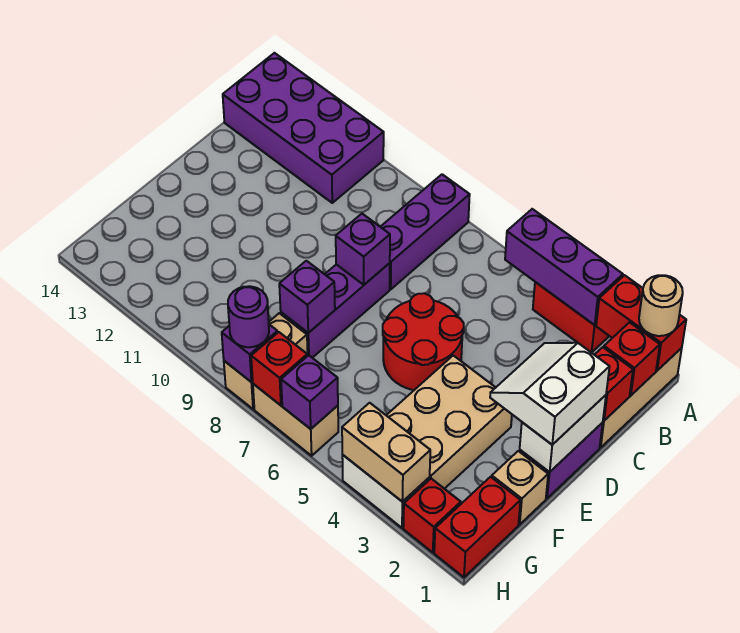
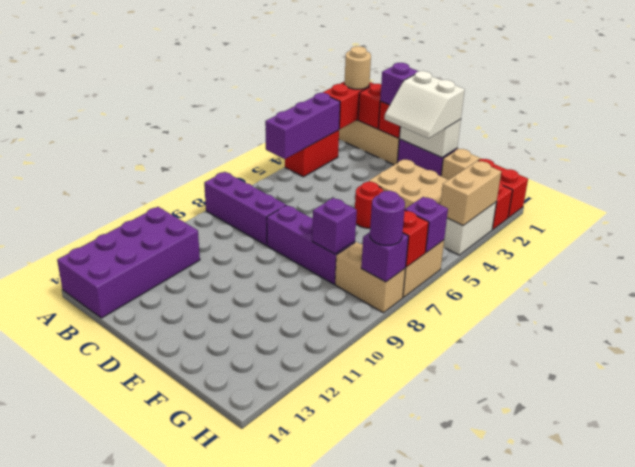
red round brick D5:E6 level 1 -> red round brick E5 level 1
purple brick D8 level 2 -> purple brick C1 level 3

